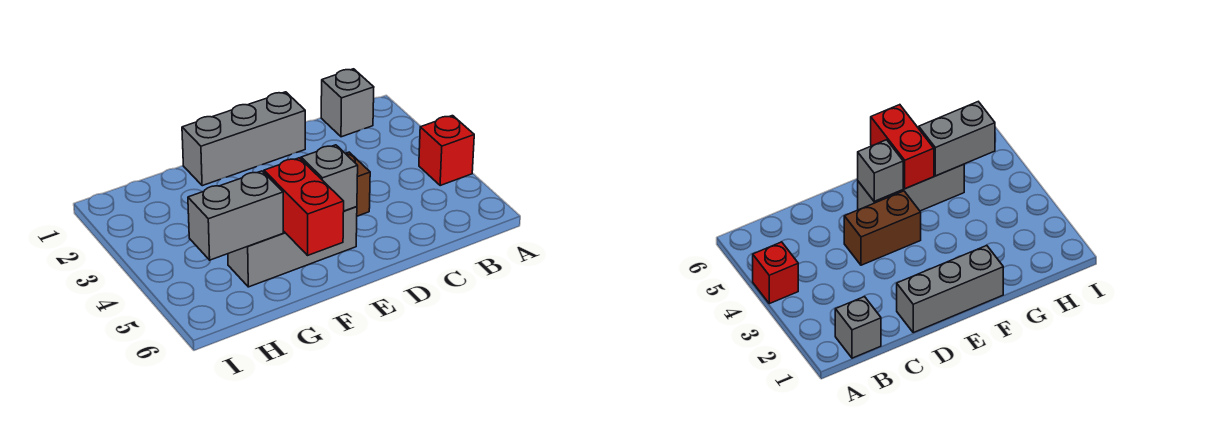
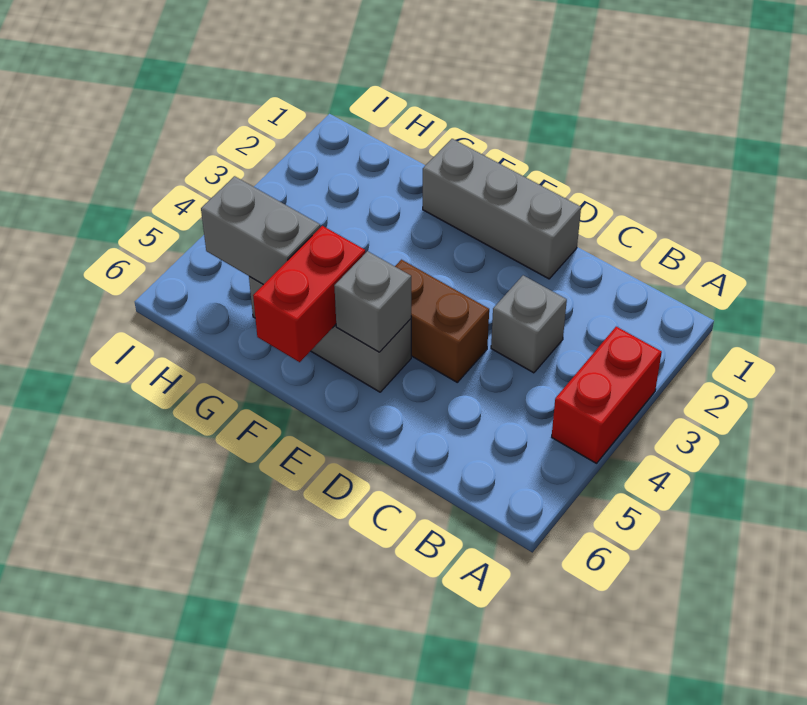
red brick A4 level 1 -> red brick A3:A4 level 1
grey brick B1 level 1 -> grey brick C3 level 1

